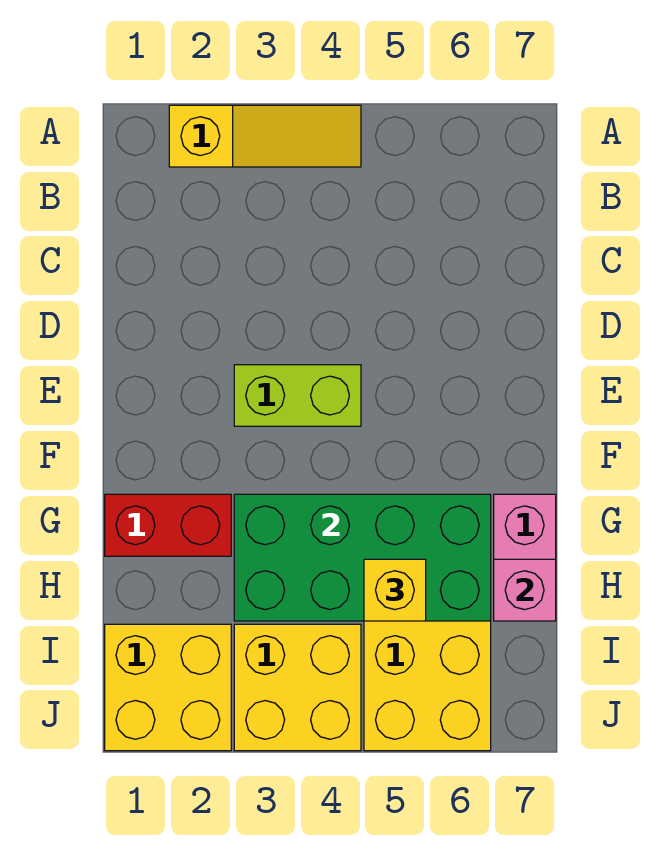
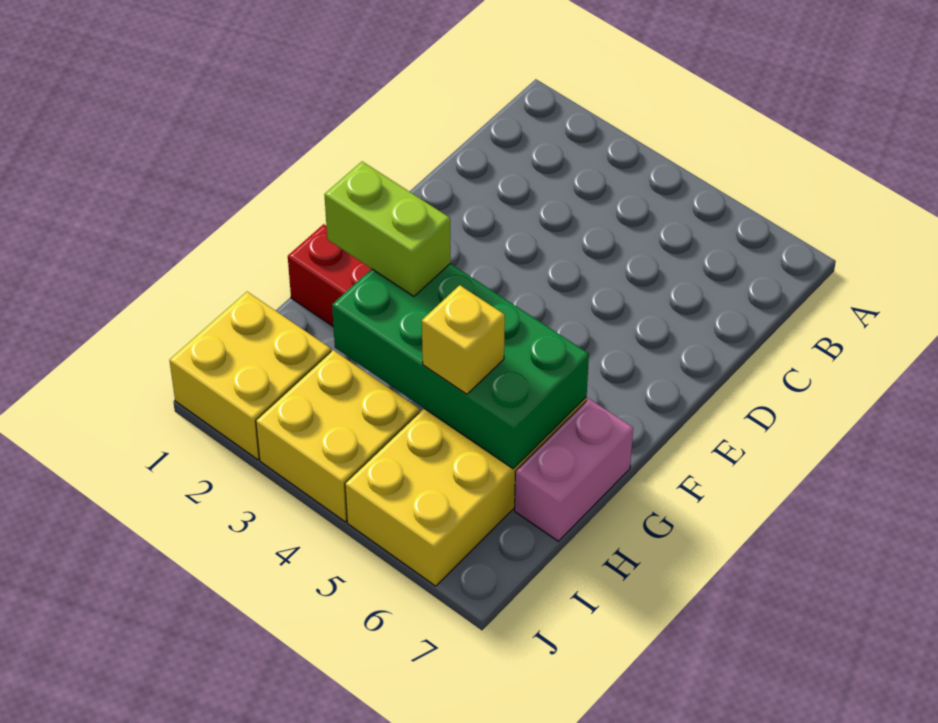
yellow slope A2:A4 level 1 top 2 -> none
lime brick E3:E4 level 1 -> lime brick G2:G3 level 3
pink brick H7 level 2 -> none

